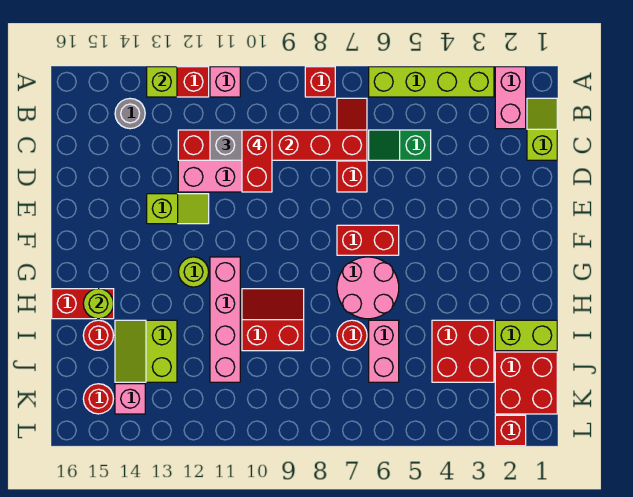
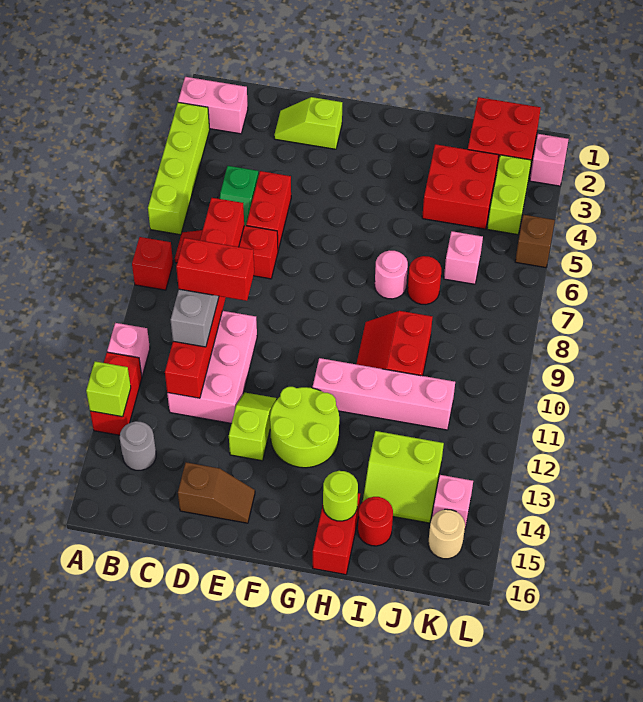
lime slope B1:C1 level 1 top C -> lime slope D2:E2 level 1 top E
none -> brown slope D15:E15 level 1 top D
red brick F6:F7 level 1 -> red brick D5:D6 level 1
pink round brick G6:H7 level 1 -> pink round brick H7 level 1
lime round brick G12 level 1 -> lime round brick F12:G13 level 1
lime brick I1:I2 level 1 -> lime brick K3:K4 level 1
pink brick I6:J6 level 1 -> pink brick J6 level 1
red round brick K15 level 1 -> tan round brick K15 level 1
red brick L2 level 1 -> pink brick L2 level 1
none -> brown brick L5 level 1

